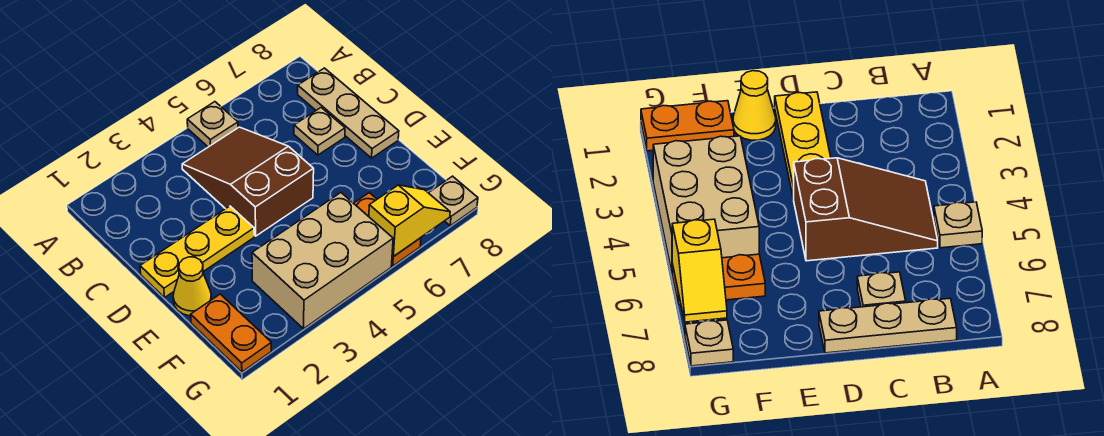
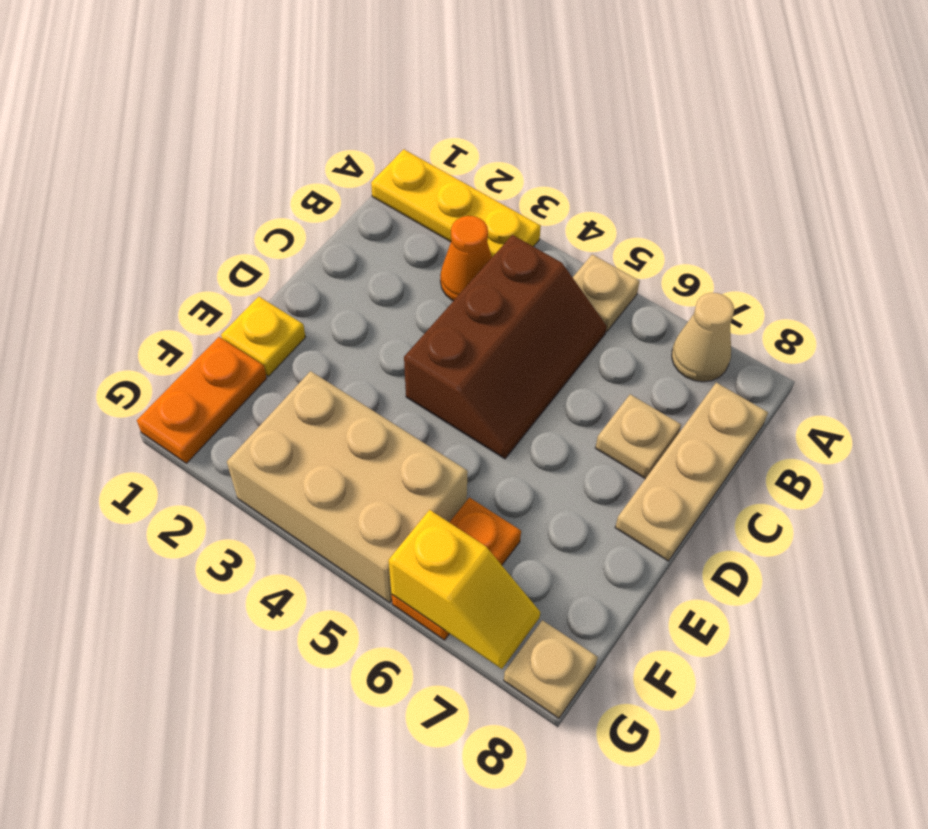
none -> tan cone A7 level 1
none -> orange cone B3 level 1
brown slope B4:D5 level 1 top D -> brown slope B4:D5 level 1 top 4
yellow plate D1:D3 level 1 -> yellow plate A1:A3 level 1
yellow cone E1 level 1 -> yellow plate E1 level 1

